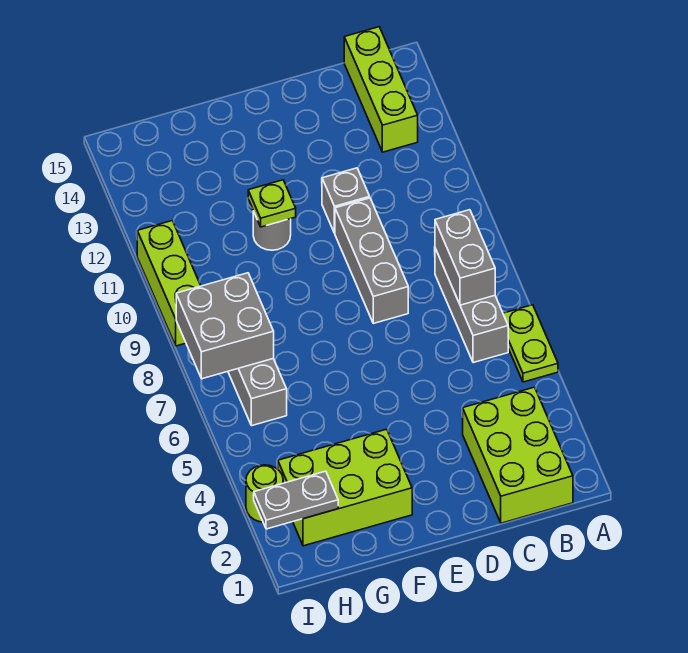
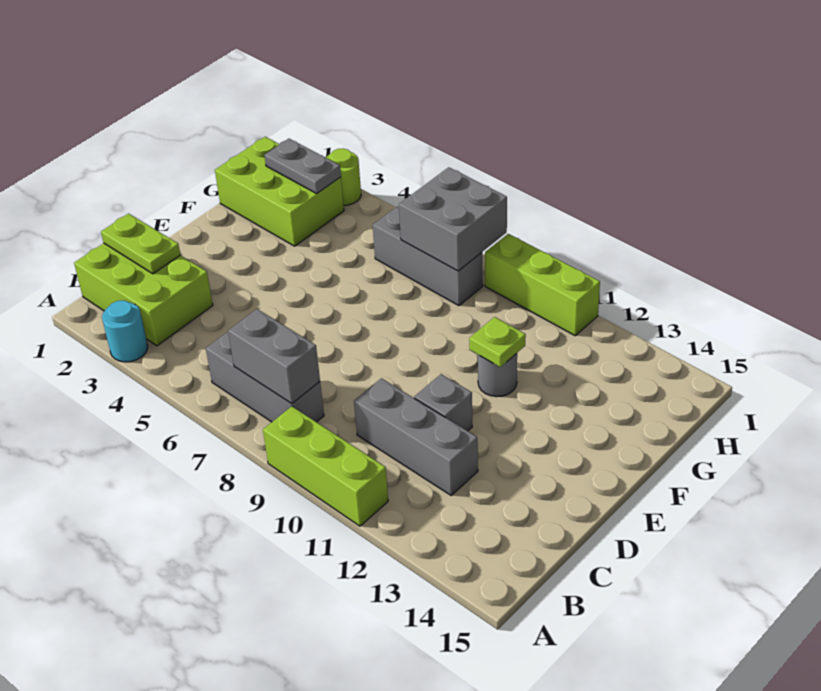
none -> cyan round brick A3 level 1
lime plate A5:A6 level 1 -> lime plate C1:C2 level 2
lime brick B13:B15 level 1 -> lime brick A9:A11 level 1
grey brick D8:D10 level 1 -> grey brick C10:C12 level 1
lime brick F2:H3 level 1 -> lime brick G1:H3 level 1
grey plate H2:I2 level 2 -> grey plate H2:H3 level 2

